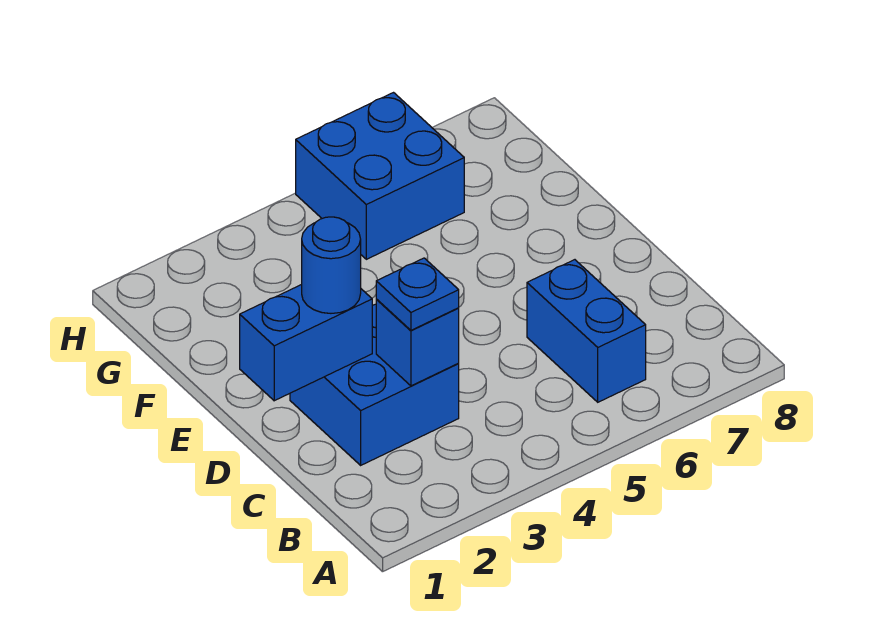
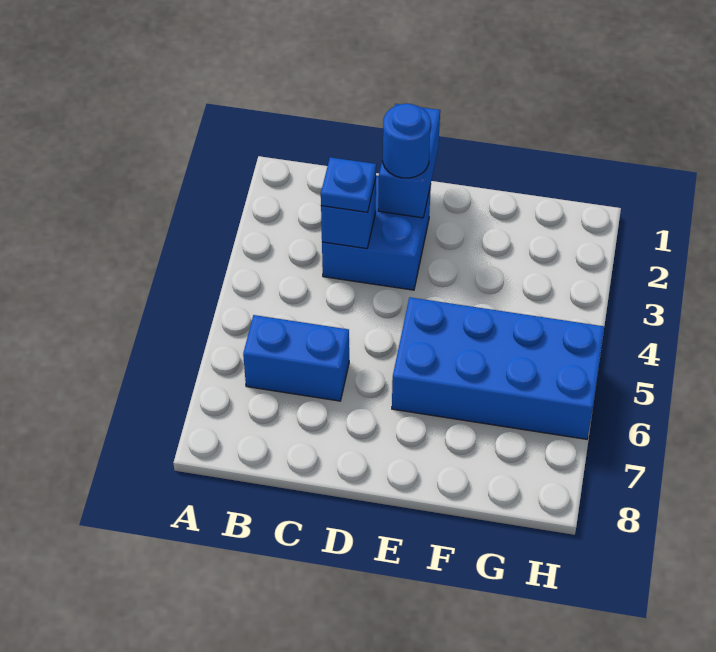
blue brick G5:H6 level 1 -> blue brick E5:H6 level 1

